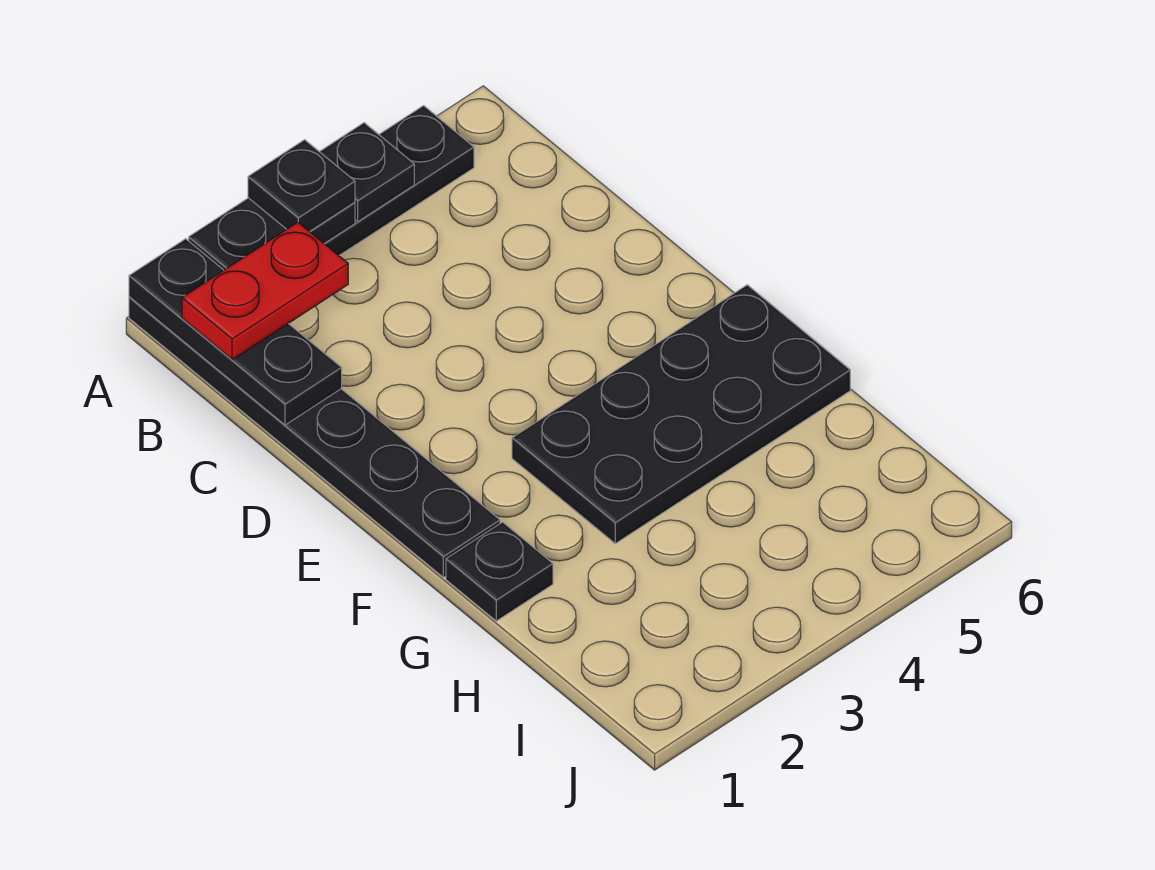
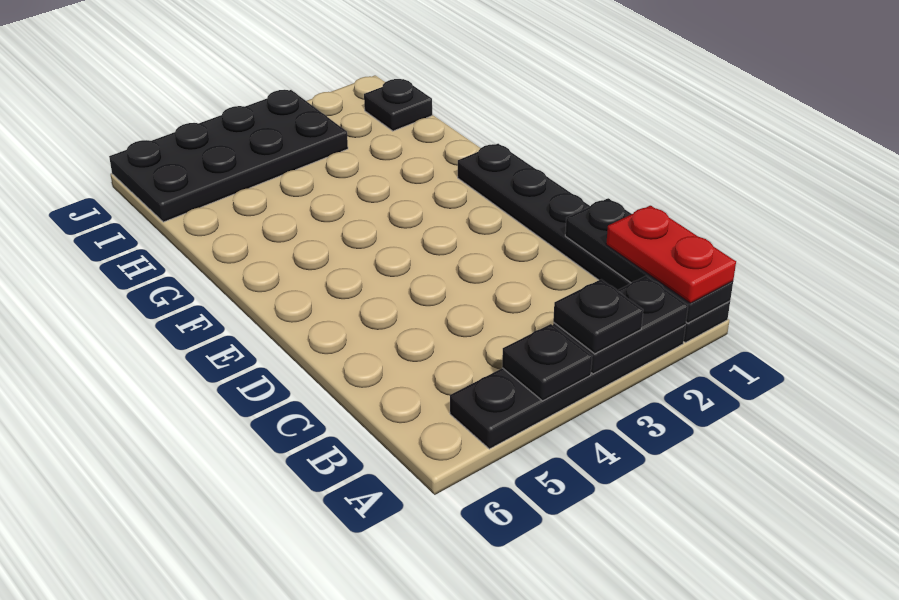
red plate B1:B2 level 3 -> red plate A1:B1 level 3
black plate F3:G6 level 1 -> black plate I3:J6 level 1
black plate G1 level 1 -> black plate I1 level 1

